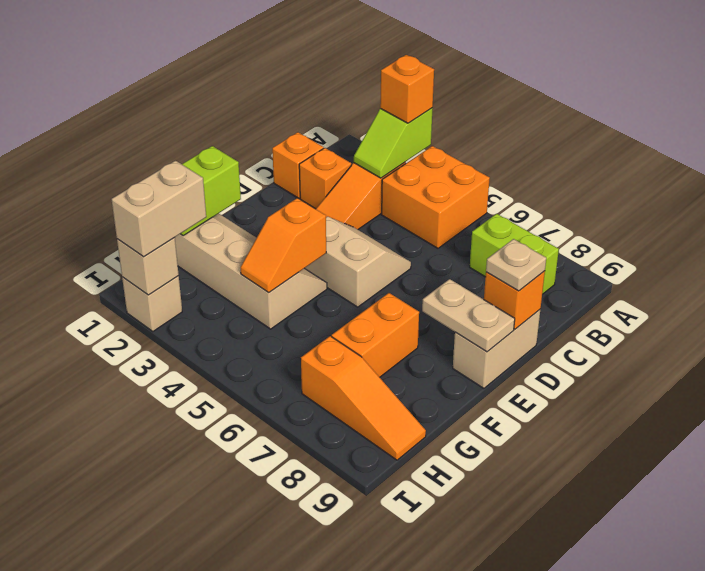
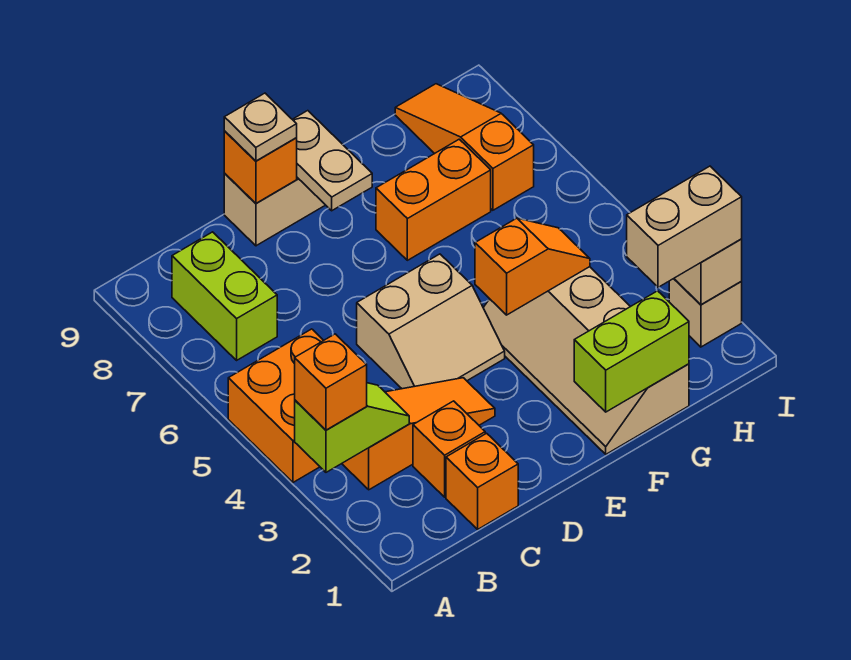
tan slope D4:E5 level 1 top E -> tan slope D4:E5 level 1 top 5

